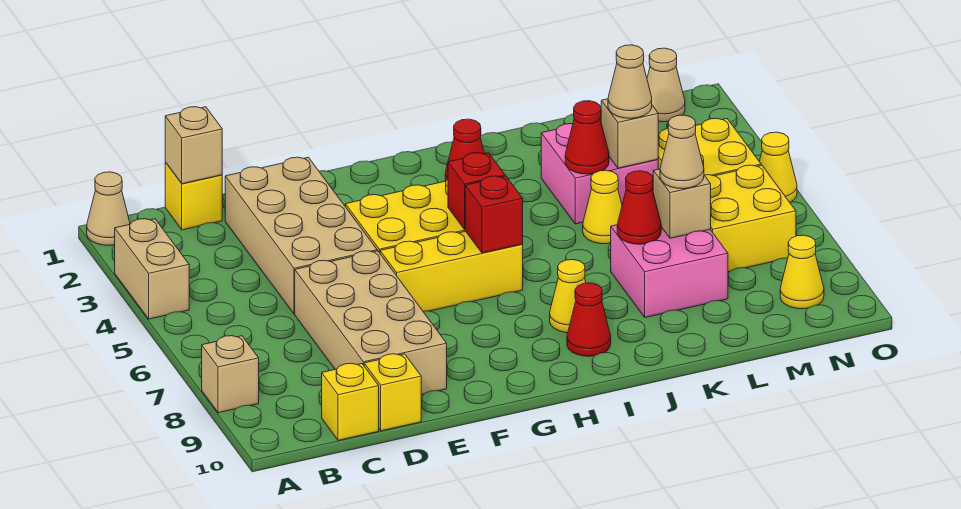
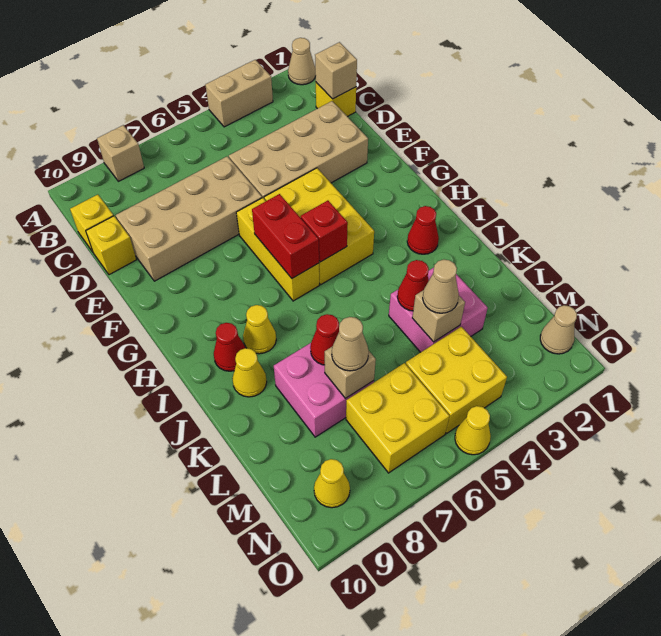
red brick H6 level 2 -> red brick G6:H6 level 2
yellow cone K5 level 1 -> yellow cone J9 level 1

